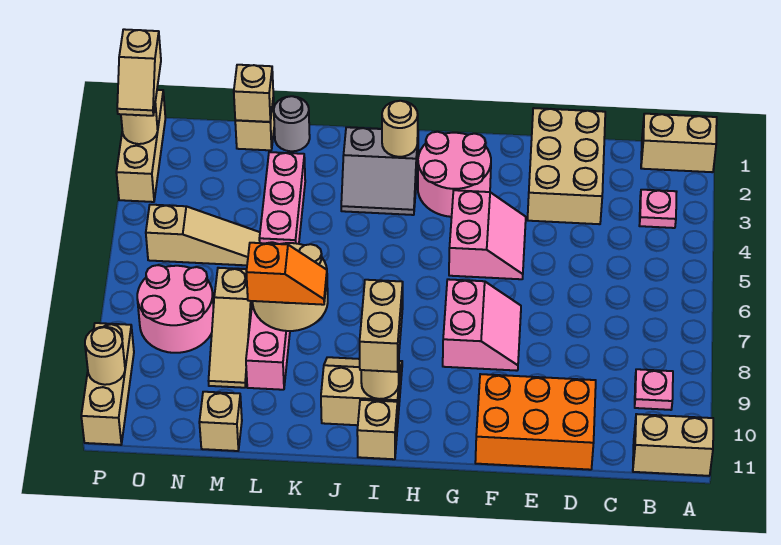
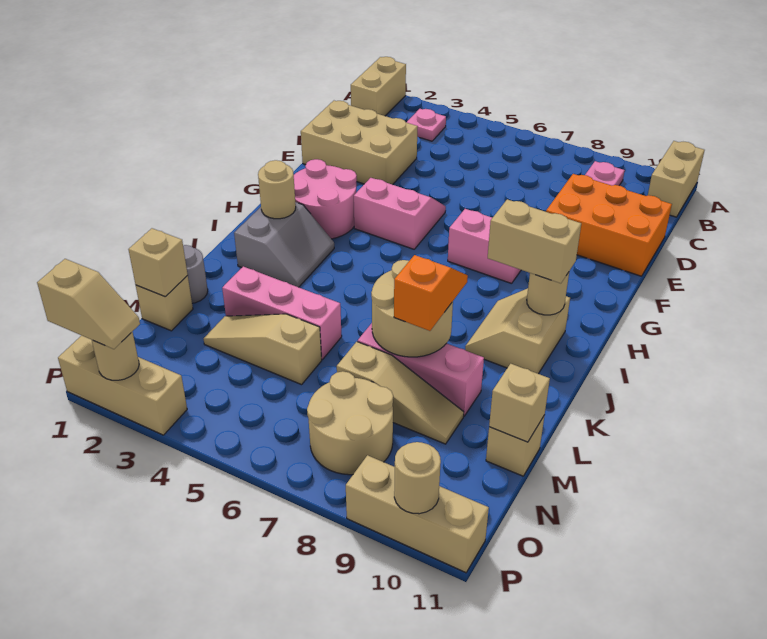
orange brick D10:F11 level 1 -> orange brick D9:E11 level 1
tan brick I11 level 1 -> tan brick M11 level 2
tan slope M5:O5 level 1 top O -> tan slope M3:M5 level 1 top 5
pink round brick N7:O8 level 1 -> tan round brick N7:O8 level 1

